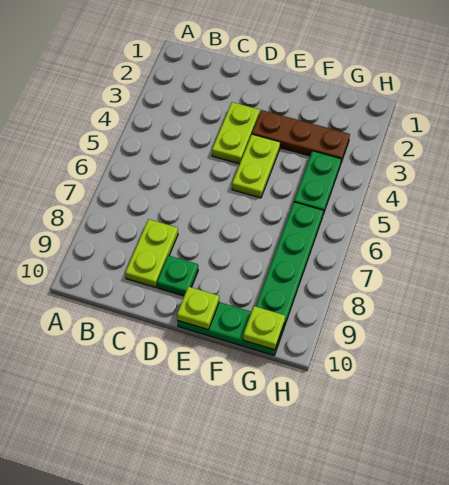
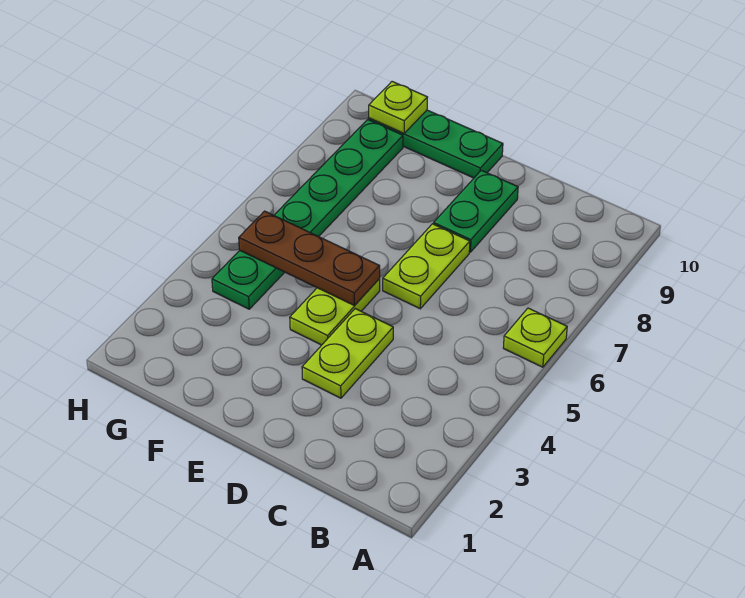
lime plate C8:C9 level 1 -> lime plate D6:D7 level 1
green plate D9 level 1 -> green plate D8:D9 level 1
brown plate E3:G3 level 1 -> brown plate E5:G5 level 2
lime plate E10 level 2 -> lime plate A6 level 1

